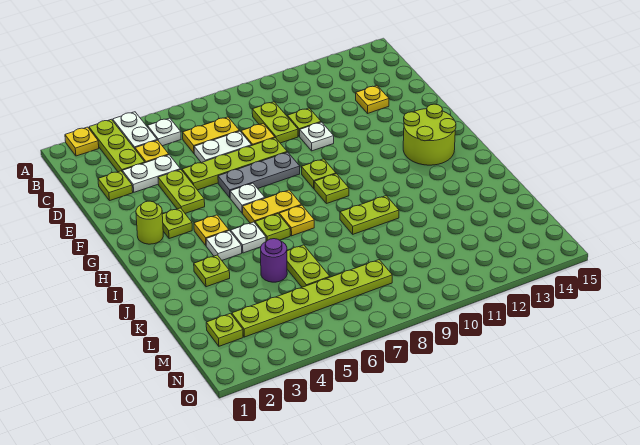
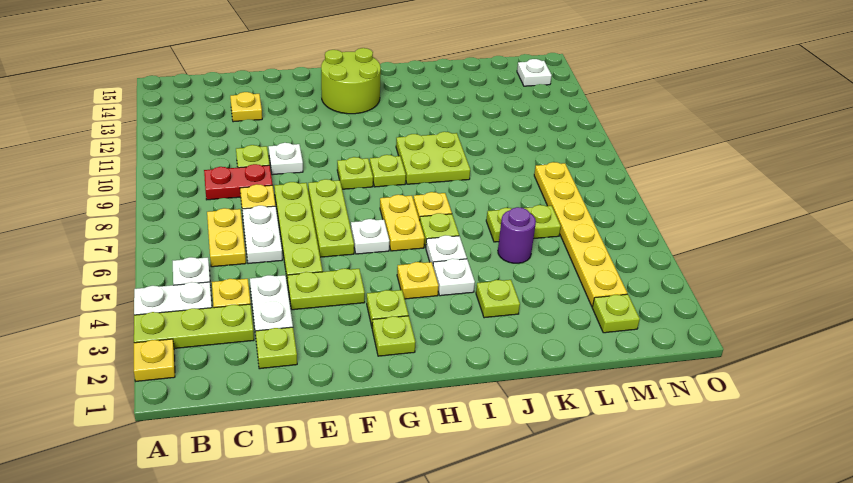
lime plate C9:D9 level 1 -> red plate C9:D9 level 1
grey plate F6:F8 level 1 -> lime plate F6:F8 level 1
lime round brick G2 level 1 -> lime plate G2 level 1
lime plate J9:J10 level 1 -> lime plate I9:J10 level 1
lime plate M3:M8 level 1 -> yellow plate M3:M8 level 1
none -> white plate N14 level 1

